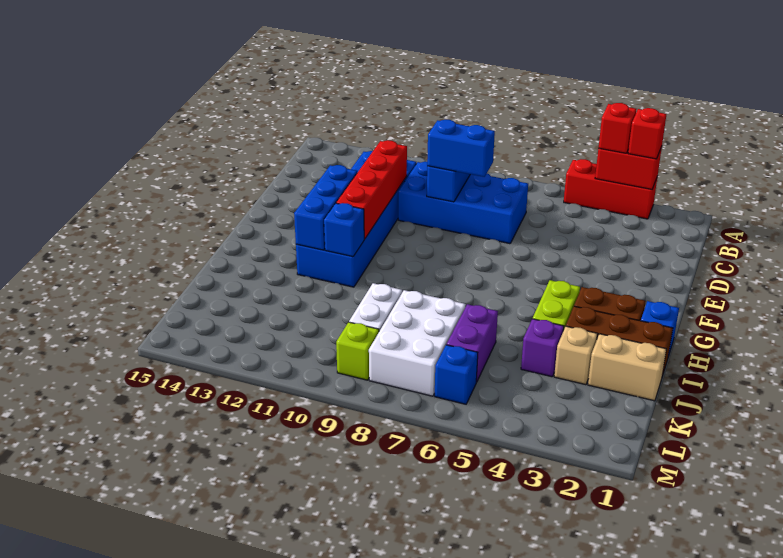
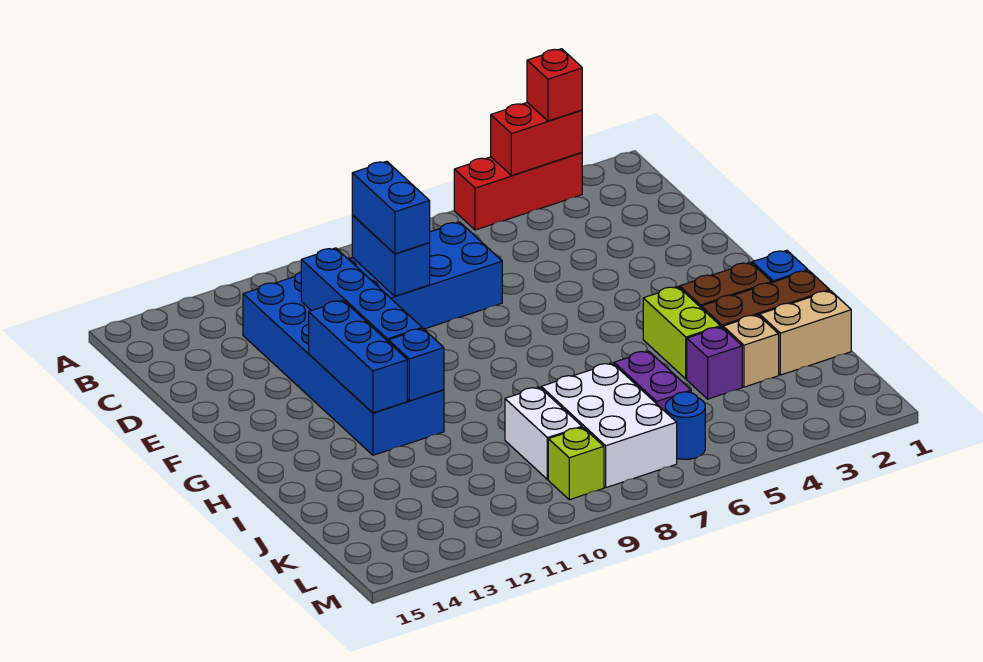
red brick A4 level 3 -> none
blue brick D8:D9 level 3 -> blue brick C9:D9 level 3
red brick D11:G11 level 2 -> blue brick D11:G11 level 2
blue brick L6 level 1 -> blue round brick L6 level 1

